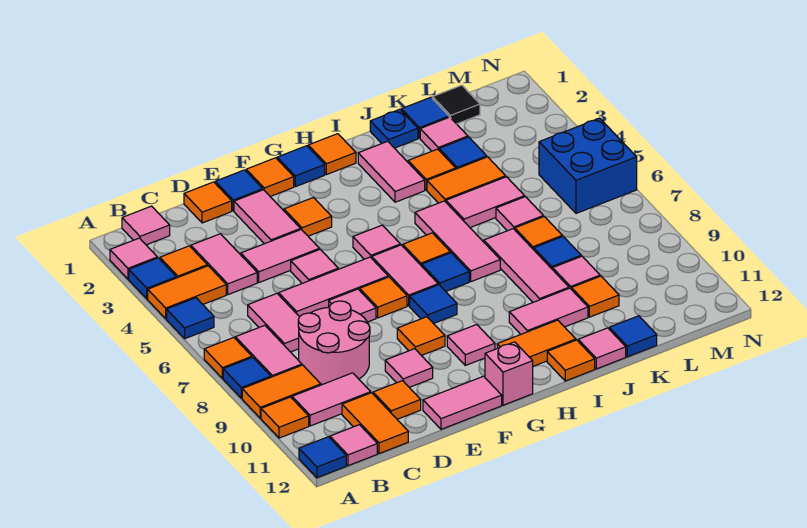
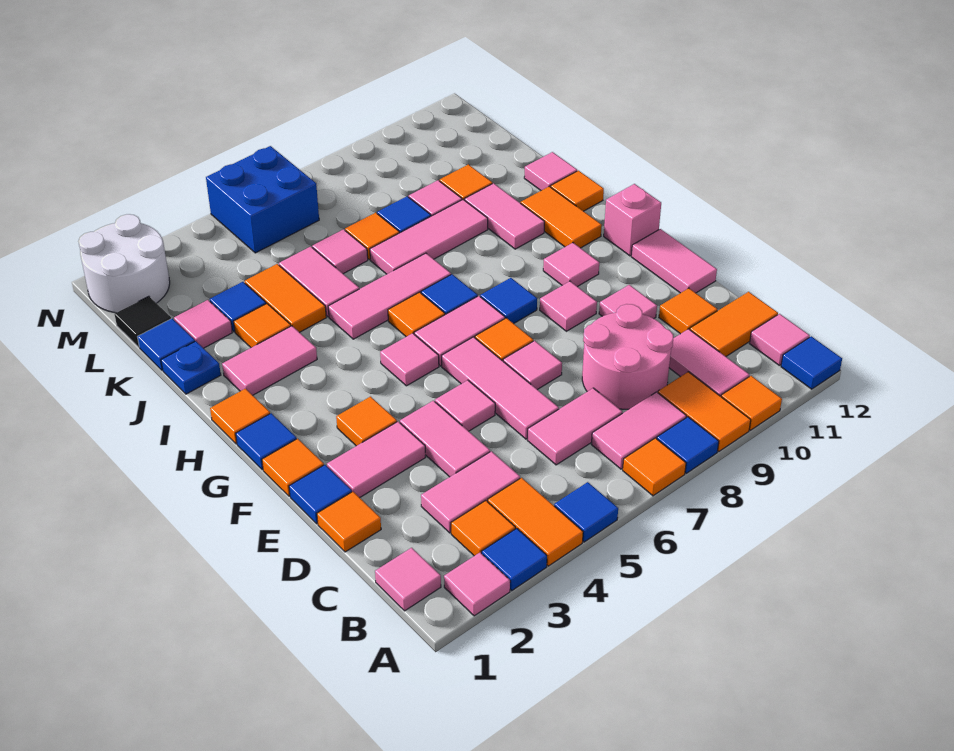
orange tile F9 level 1 -> pink tile F9 level 1
blue tile K12 level 1 -> none
none -> white round brick M1:N2 level 1

